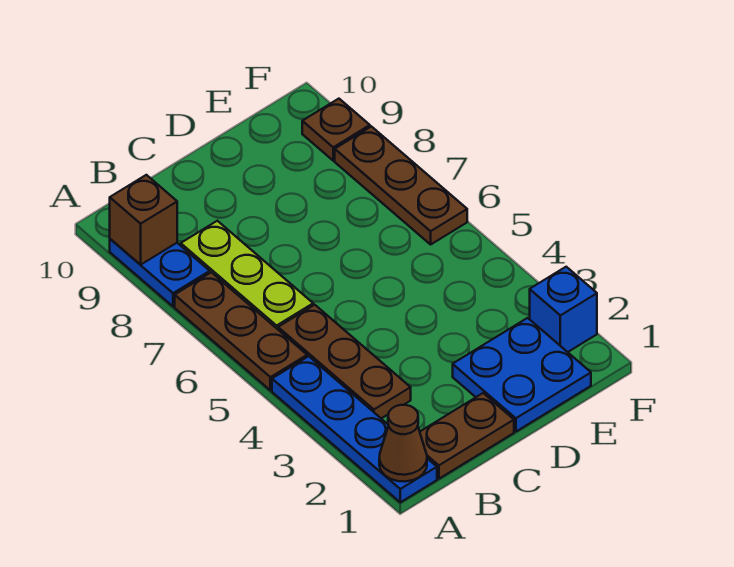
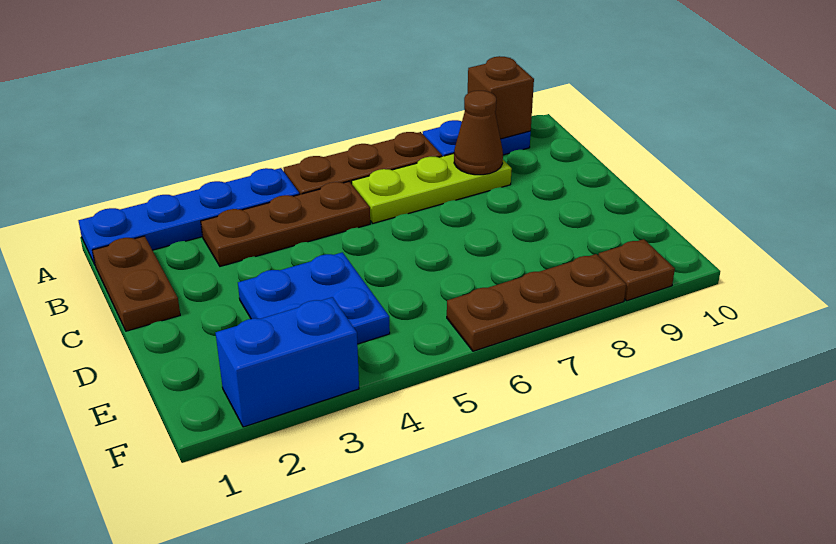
brown cone A1 level 2 -> brown cone B8 level 2
blue plate D1:E2 level 1 -> blue plate D3:E4 level 1
blue brick F2 level 1 -> blue brick F2:F3 level 1

